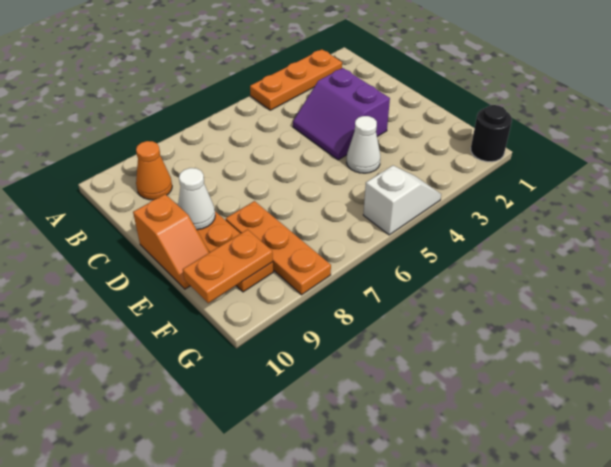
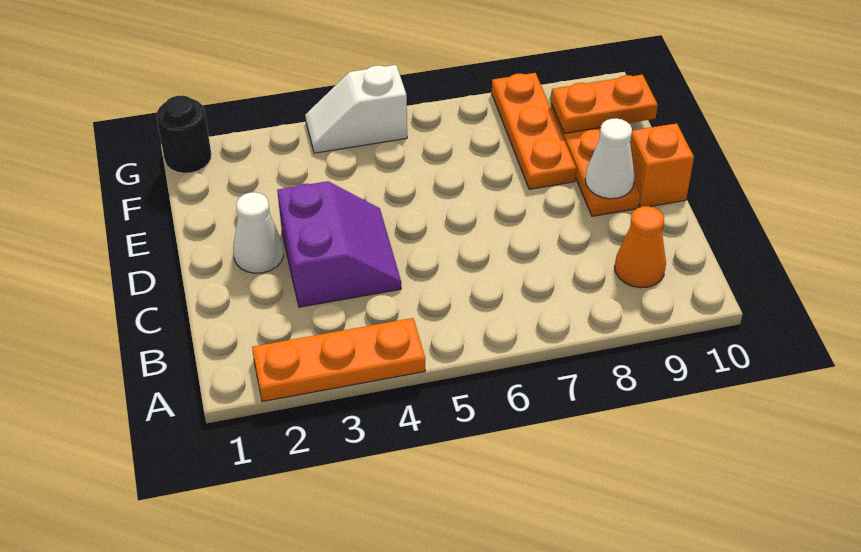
white cone E4 level 1 -> white cone D2 level 1

